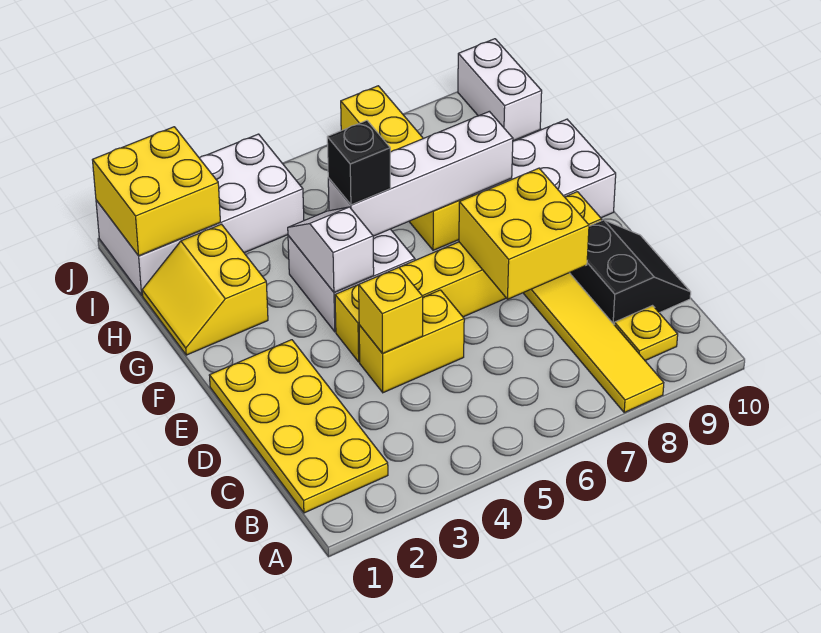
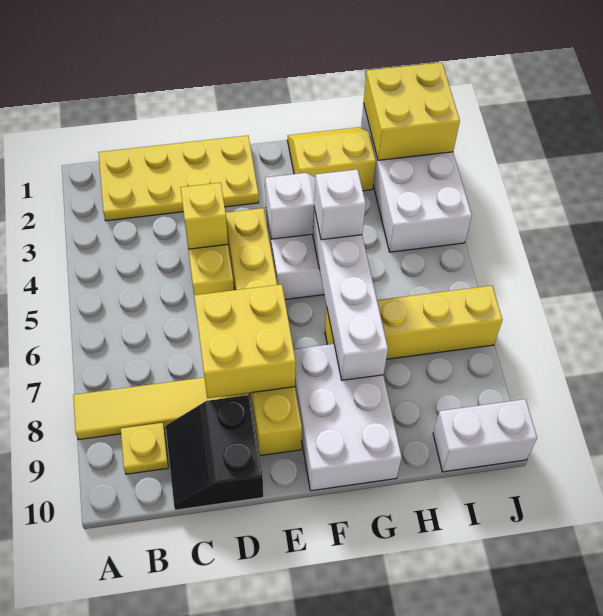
black slope C9:D10 level 1 top 9 -> black slope C9:D10 level 1 top D
black brick G5 level 3 -> white brick G5 level 3

